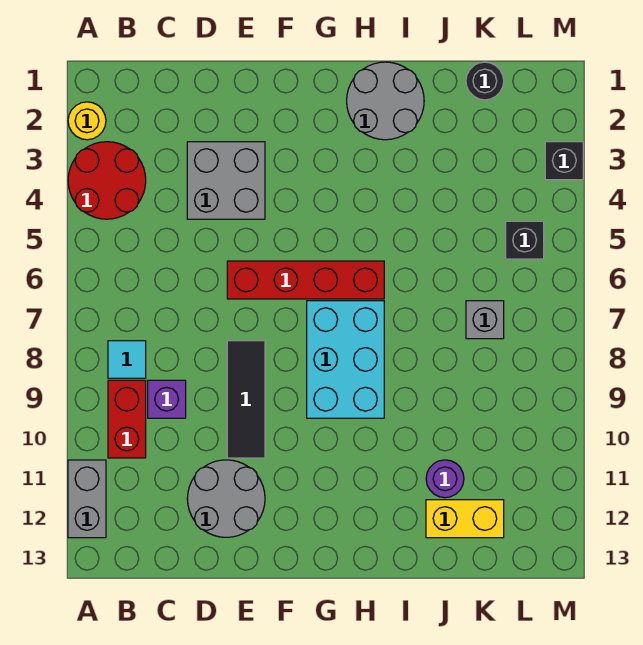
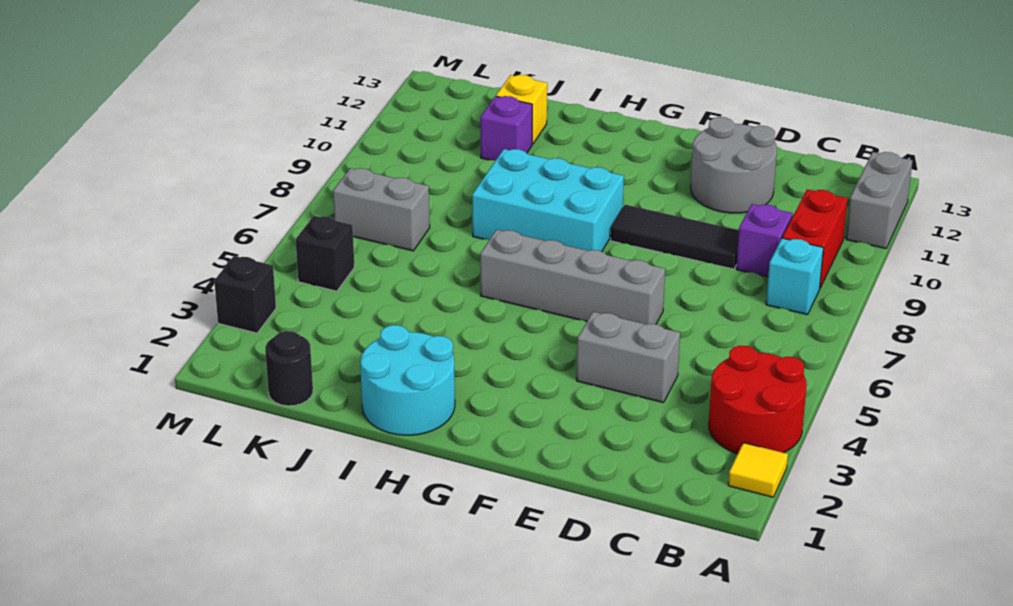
yellow round brick A2 level 1 -> yellow tile A2 level 1
cyan tile B8 level 1 -> cyan brick B8 level 1
grey brick D3:E4 level 1 -> grey brick D4:E4 level 1
red brick E6:H6 level 1 -> grey brick E6:H6 level 1
black tile E8:E10 level 1 -> black tile D9:F9 level 1
cyan brick G7:H9 level 1 -> cyan brick G8:I9 level 1
grey round brick H1:I2 level 1 -> cyan round brick H1:I2 level 1
purple round brick J11 level 1 -> purple brick J11 level 1
yellow brick J12:K12 level 1 -> yellow brick J12 level 1
grey brick K7 level 1 -> grey brick K7:L7 level 1

